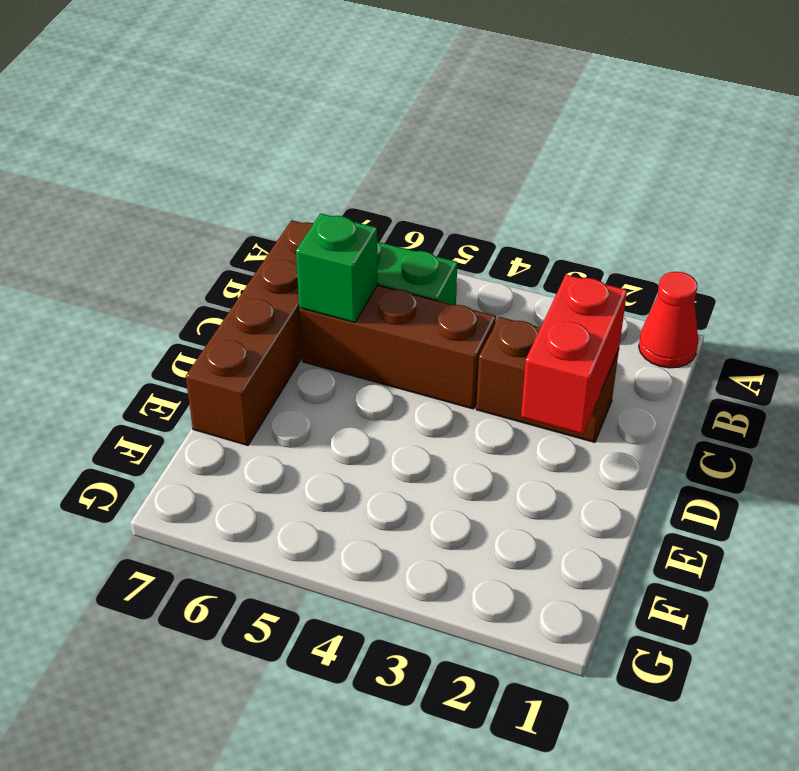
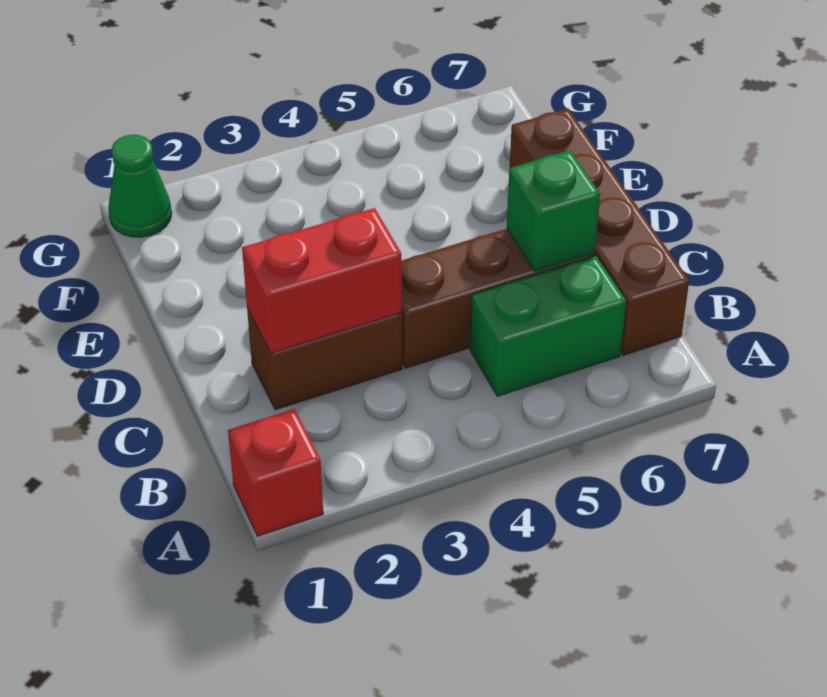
red cone A1 level 1 -> red brick A1 level 1
red brick C2:D2 level 2 -> red brick C2:C3 level 2
none -> green cone G1 level 1

